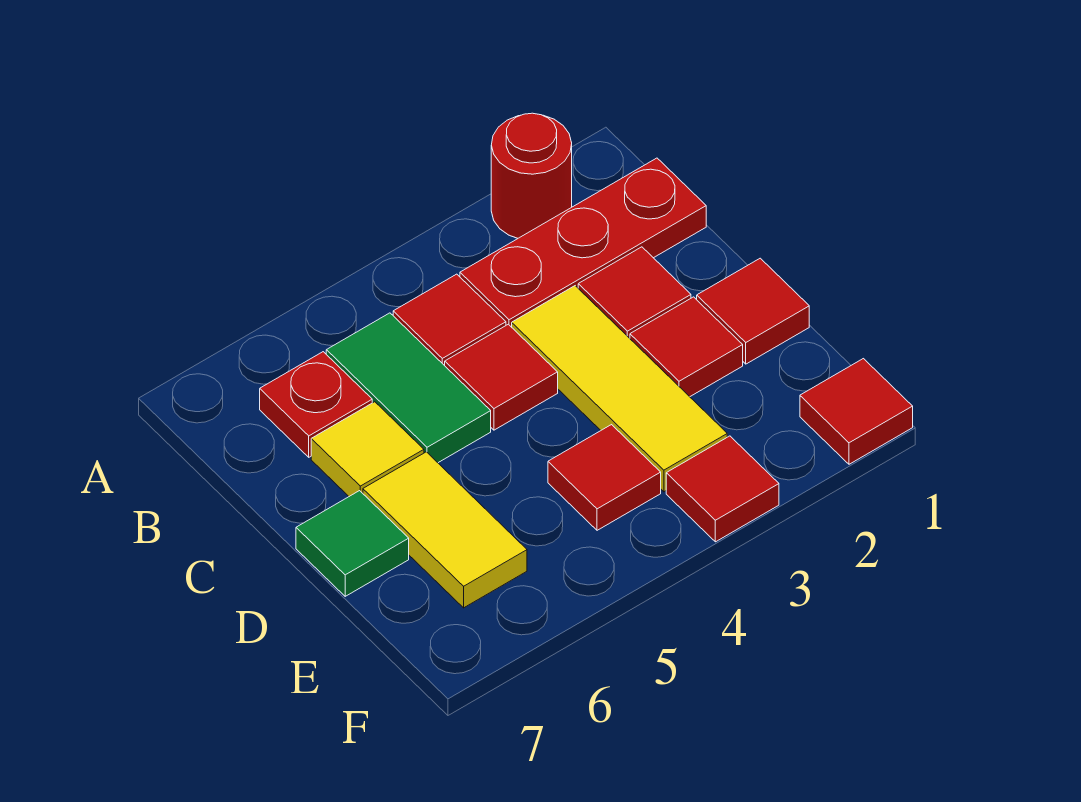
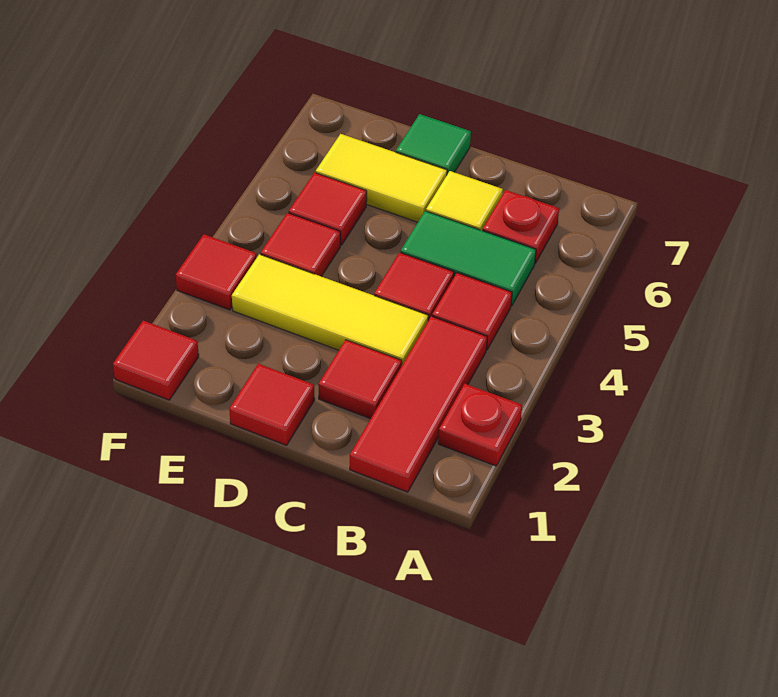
red round brick A2 level 1 -> red plate A2 level 1
red plate B1:B3 level 1 -> red tile B1:B3 level 1
red tile D2 level 1 -> red tile E5 level 1

